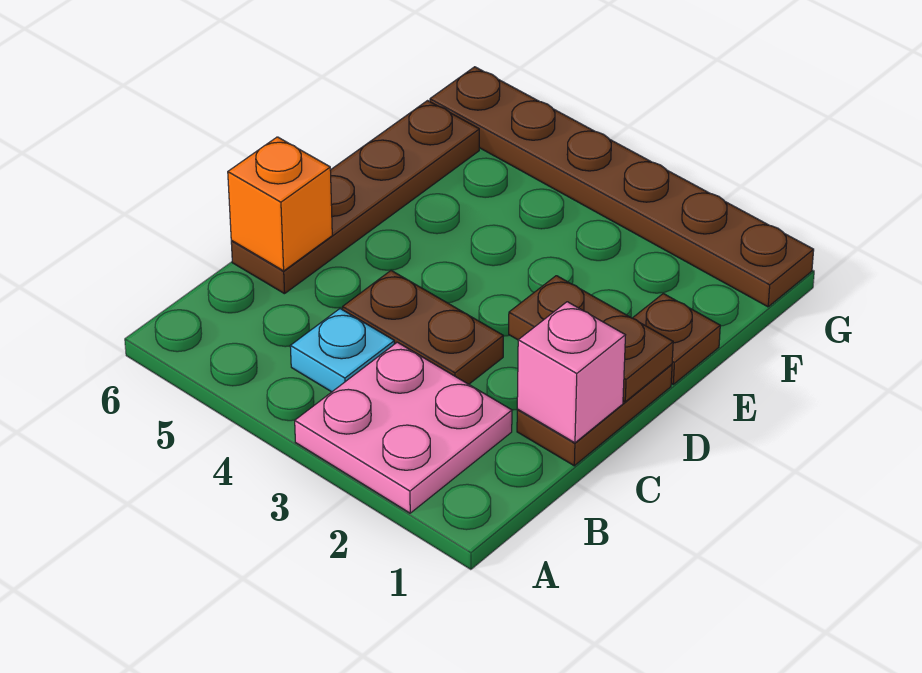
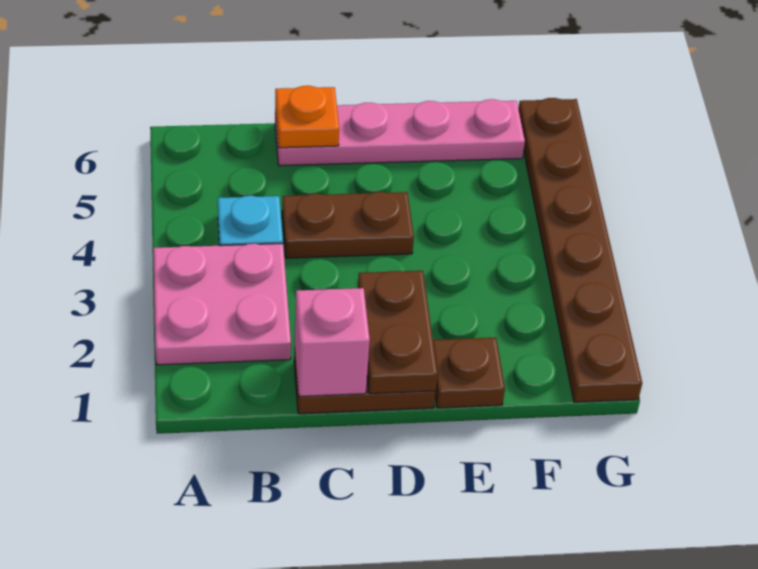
brown plate C3:C4 level 1 -> brown plate C4:D4 level 1
brown plate C6:F6 level 1 -> pink plate C6:F6 level 1
orange brick C6 level 2 -> orange plate C6 level 2

